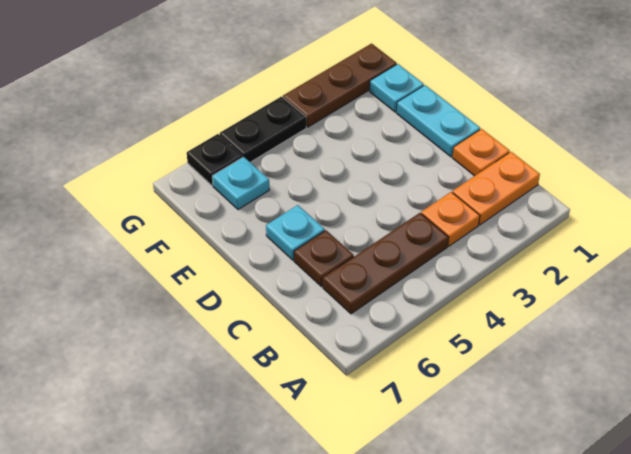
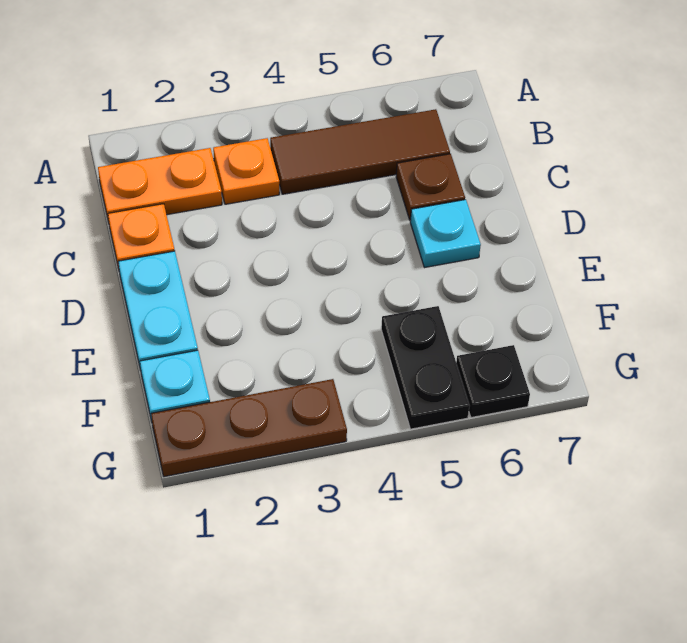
brown plate B4:B6 level 1 -> brown tile B4:B6 level 1
cyan plate F6 level 1 -> none
black plate G4:G5 level 1 -> black plate F5:G5 level 1

